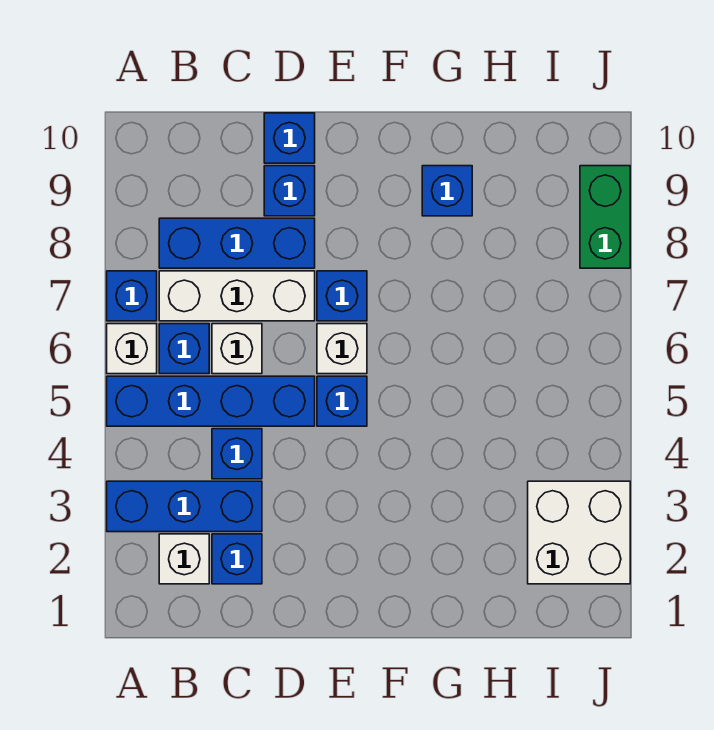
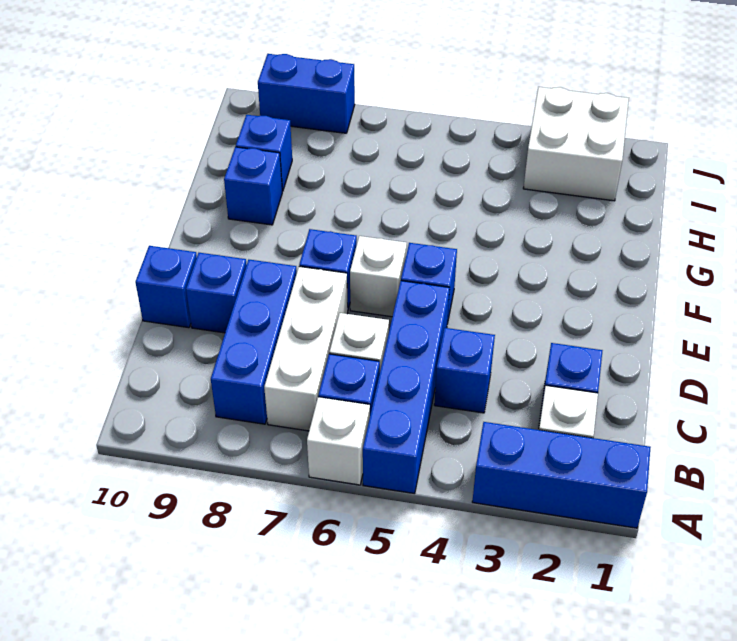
blue brick A3:C3 level 1 -> blue brick A1:A3 level 1
blue brick A7 level 1 -> blue brick H9 level 1
green brick J8:J9 level 1 -> blue brick J8:J9 level 1

